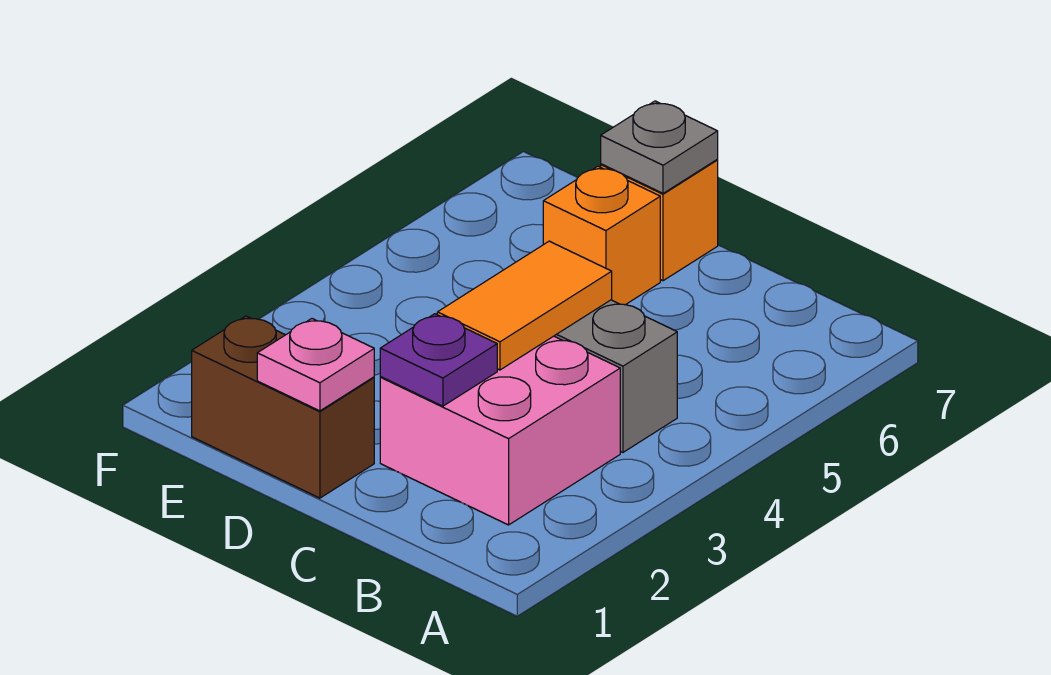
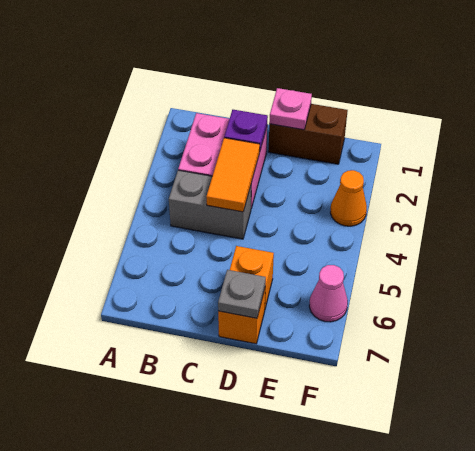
none -> orange cone F3 level 1
none -> pink cone F6 level 1

